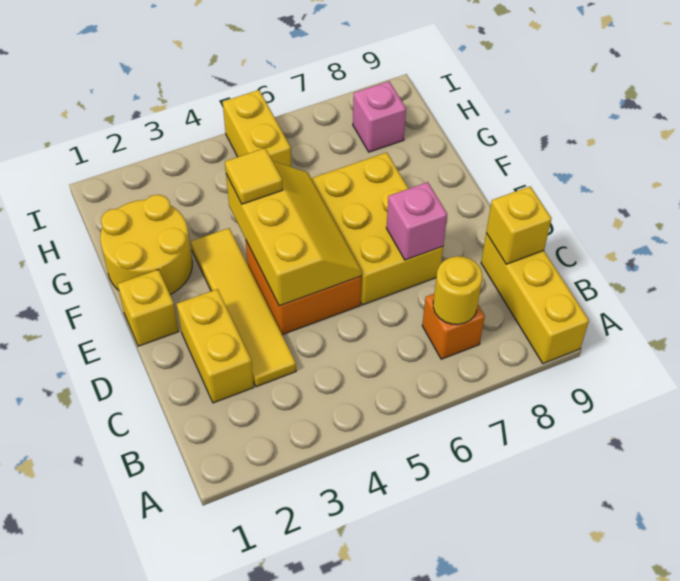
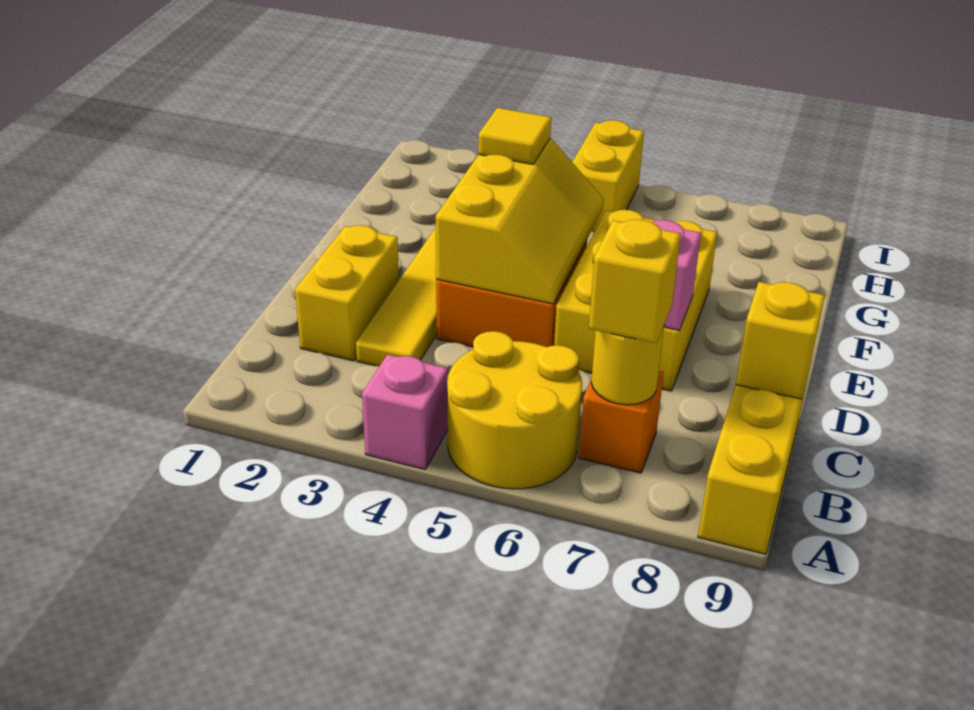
yellow brick E1 level 1 -> yellow brick B7 level 3
yellow round brick F1:G2 level 1 -> yellow round brick A5:B6 level 1
pink brick H8 level 1 -> pink brick A4 level 1

